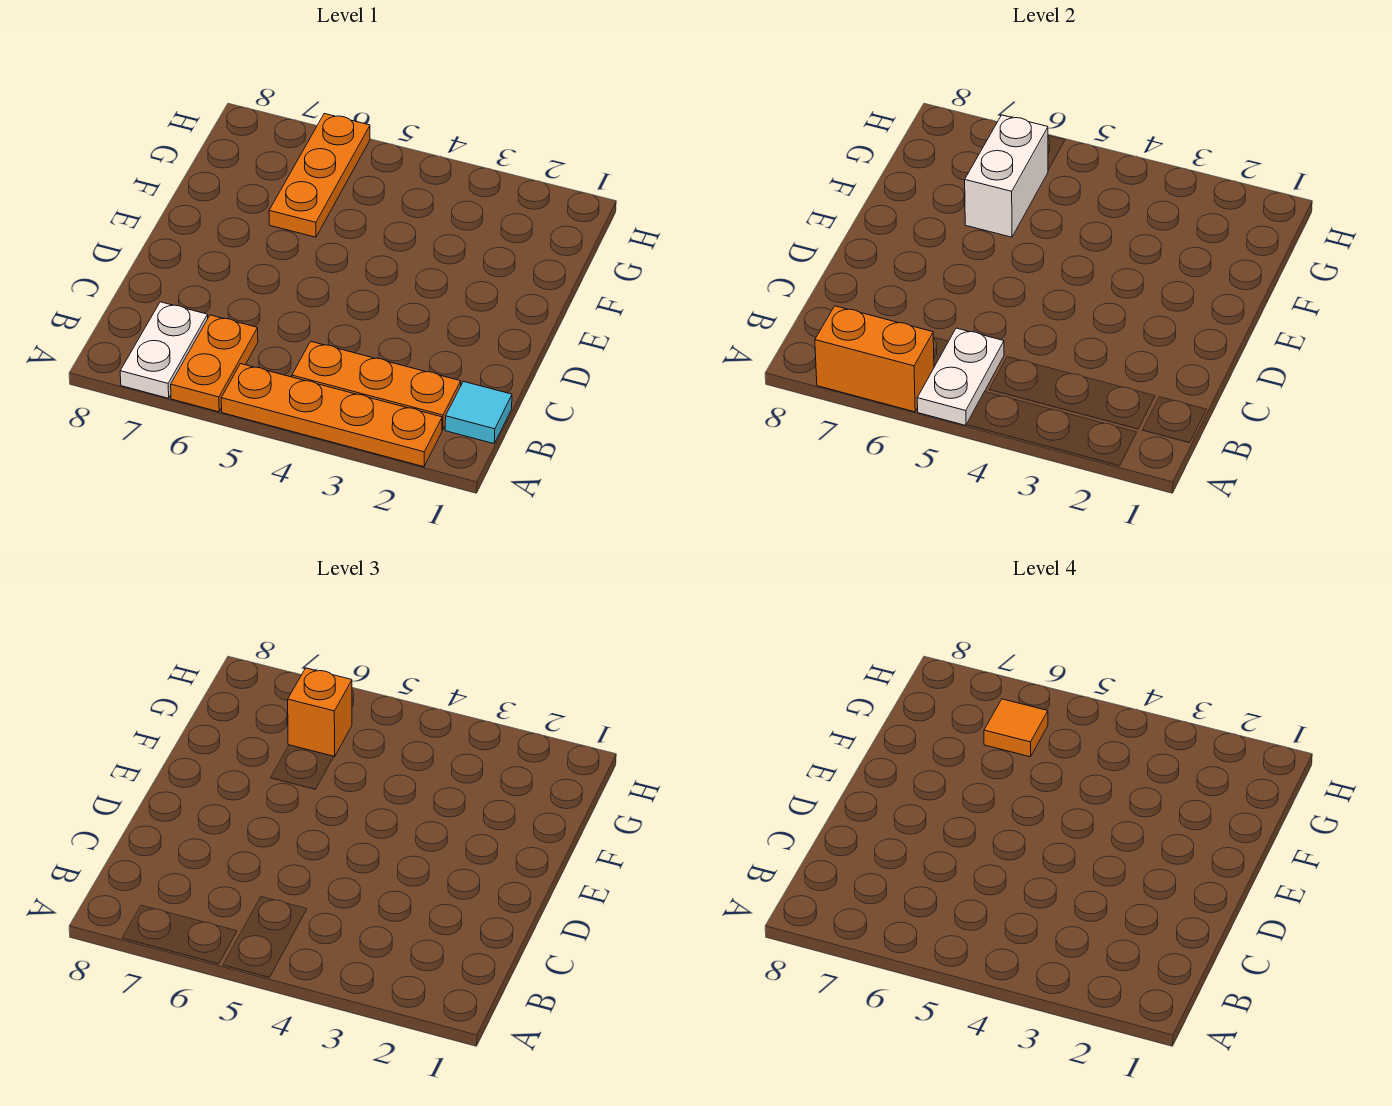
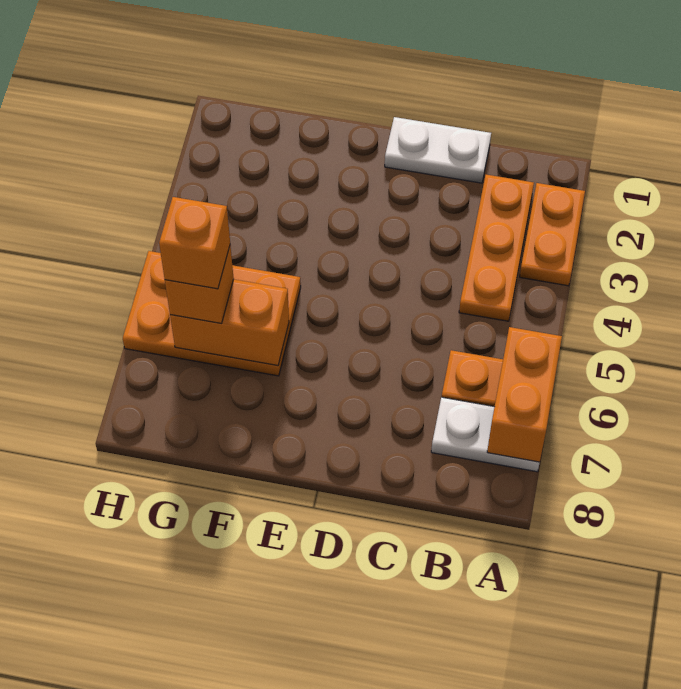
orange plate A2:A5 level 1 -> orange plate A2:A3 level 1
white plate A5:B5 level 2 -> white plate C1:D1 level 1
cyan tile B1 level 1 -> none
orange plate F6:H6 level 1 -> orange plate F5:H6 level 1
white brick F6:G6 level 2 -> orange brick F6:G6 level 2
orange tile G6 level 4 -> orange brick G6 level 4

